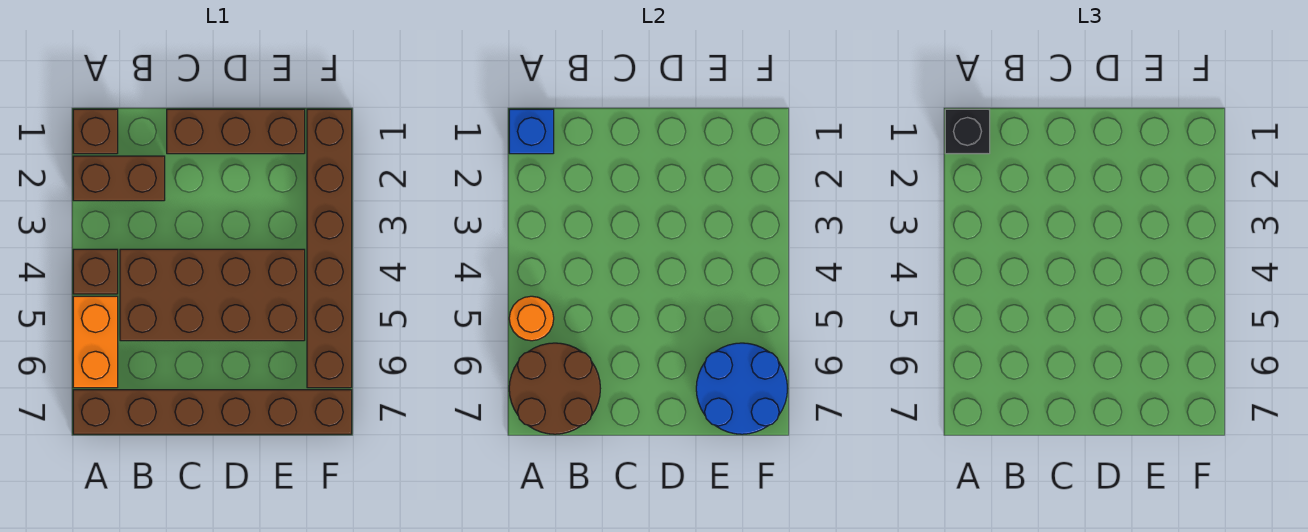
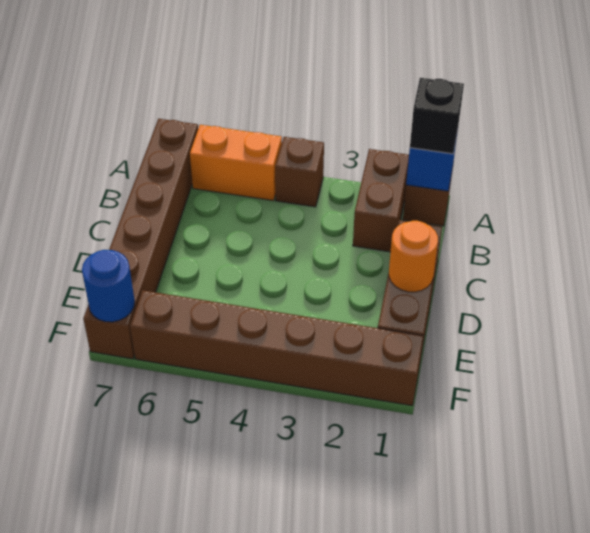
orange round brick A5 level 2 -> orange round brick D1 level 2
brown round brick A6:B7 level 2 -> none
brown brick B4:E5 level 1 -> none
blue round brick E6:F7 level 2 -> blue round brick F7 level 2

